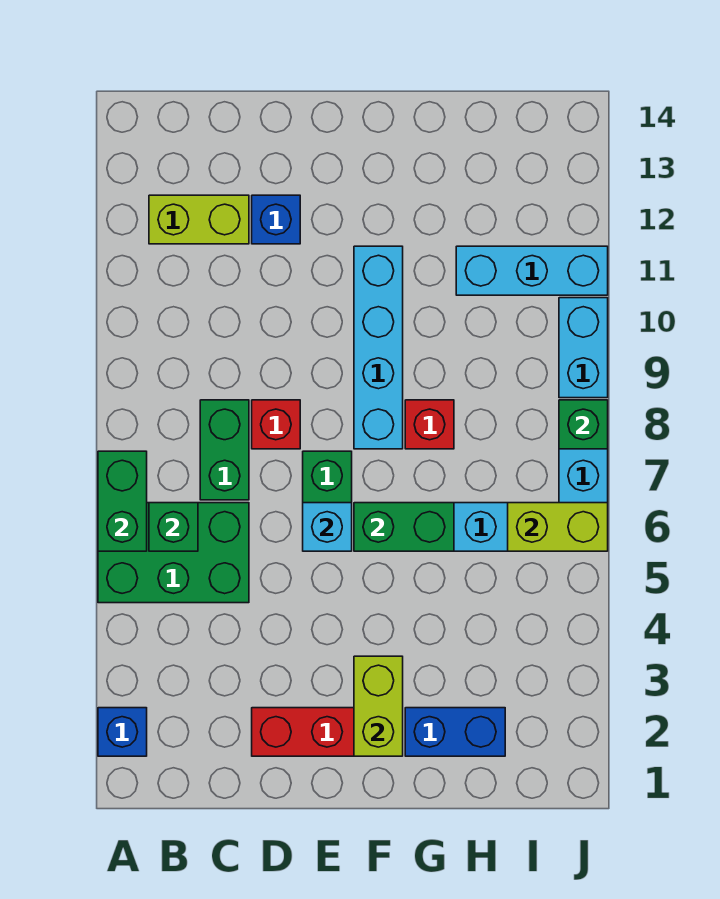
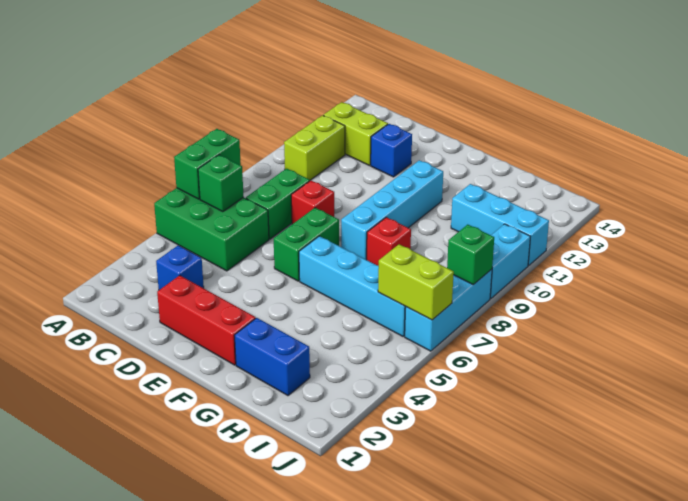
blue brick A2 level 1 -> blue brick C3 level 1
cyan brick E6 level 2 -> none
lime brick F2:F3 level 2 -> lime brick B10:B11 level 1
green brick F6:G6 level 2 -> none

